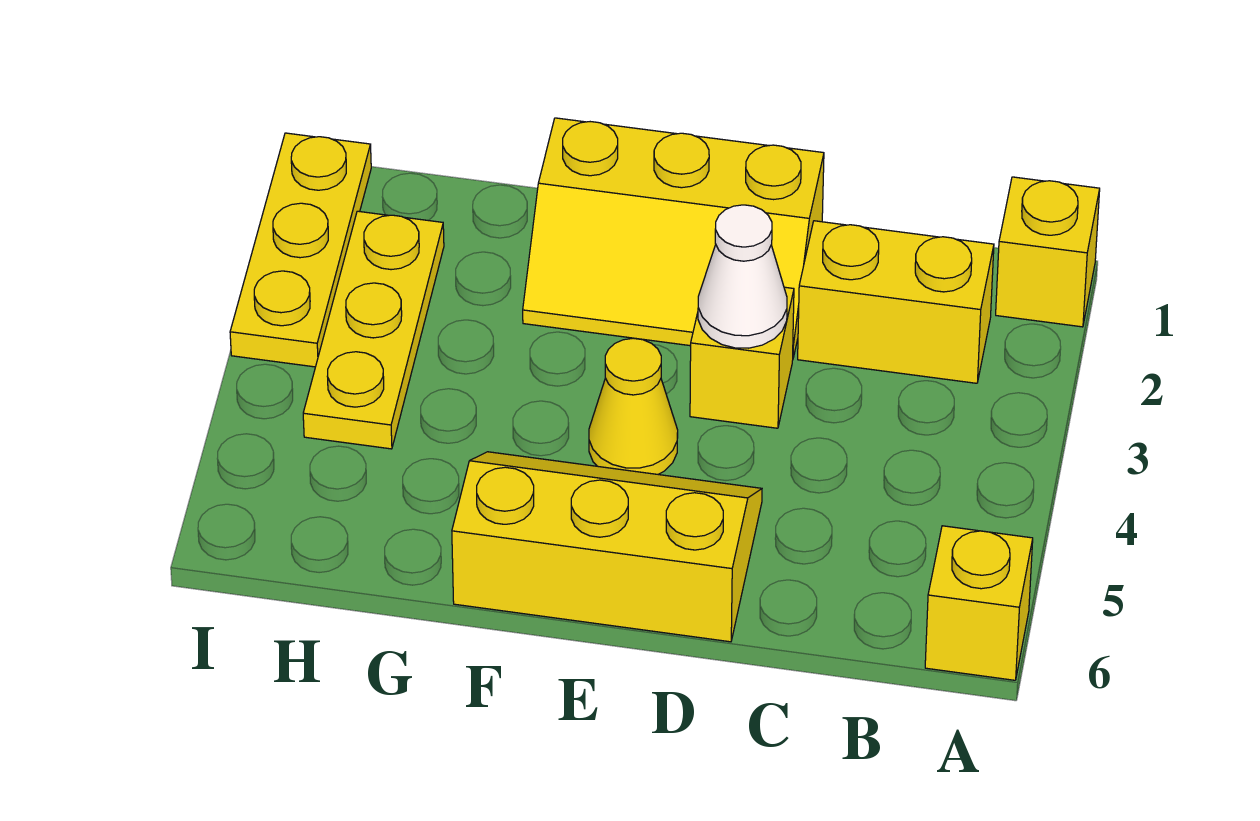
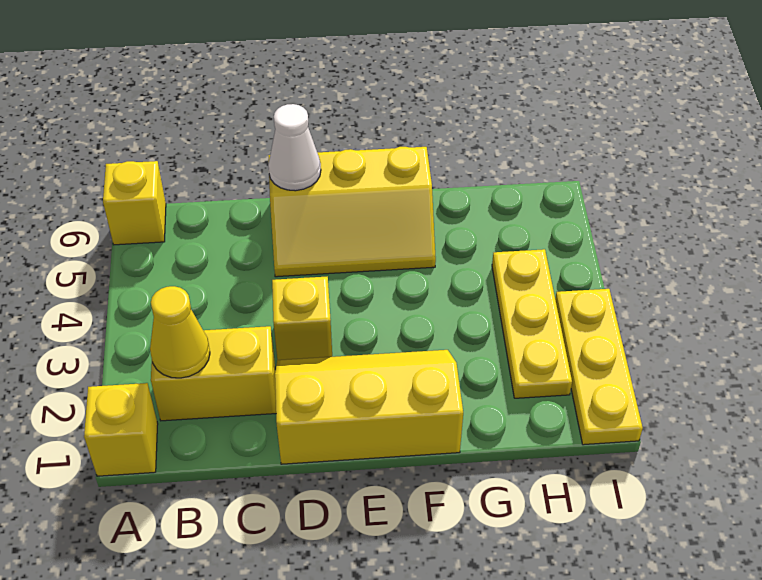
white cone D3 level 2 -> white cone D6 level 2
yellow cone E4 level 1 -> yellow cone B2 level 2

